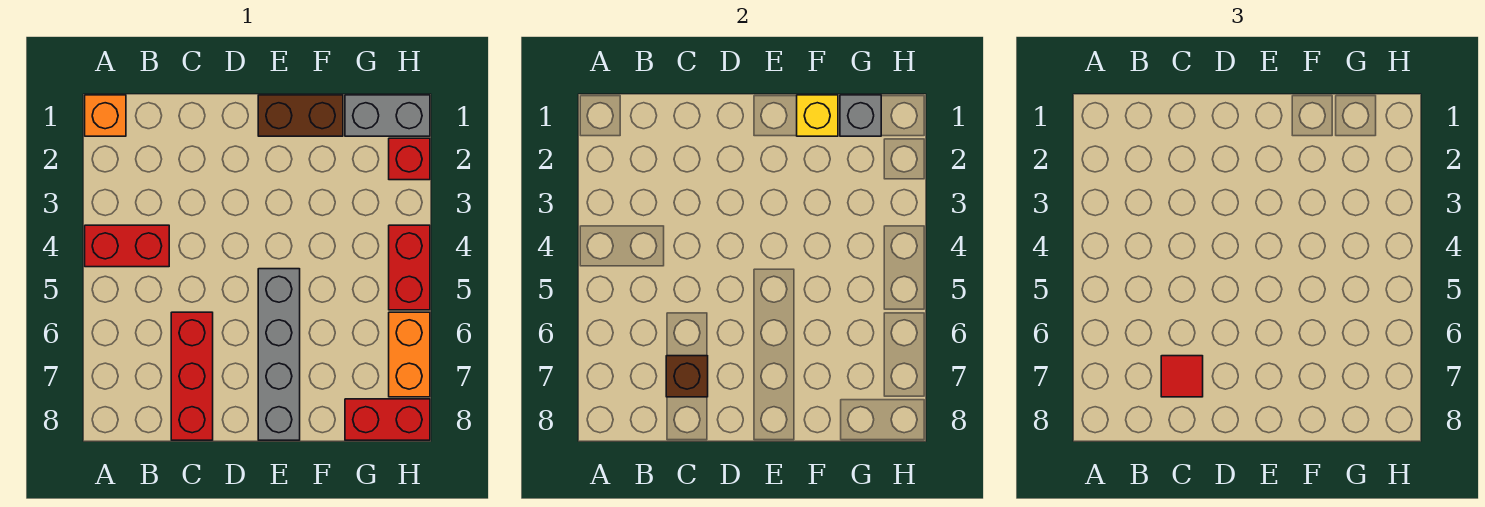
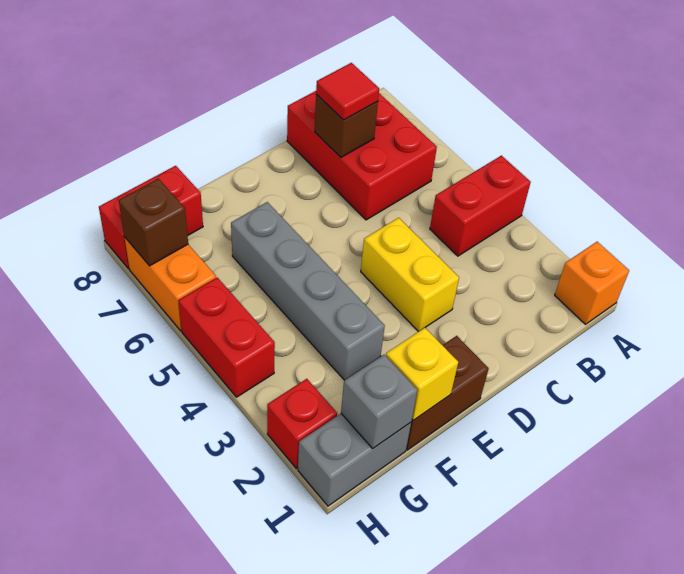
red brick C6:C8 level 1 -> red brick B6:C8 level 1
none -> yellow brick D3:D4 level 1
grey brick E5:E8 level 1 -> grey brick F3:F6 level 1
none -> brown brick H7 level 2

